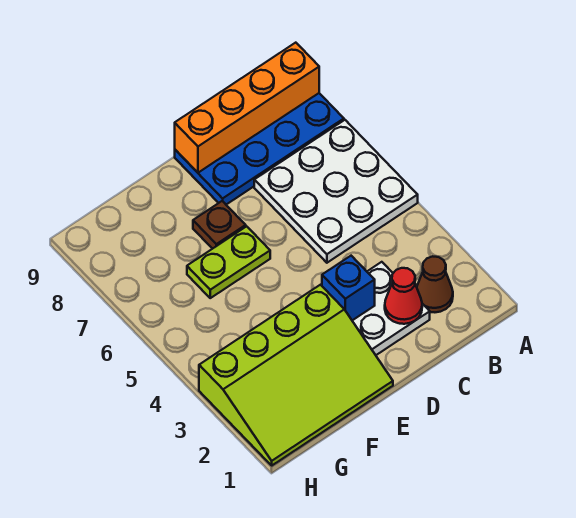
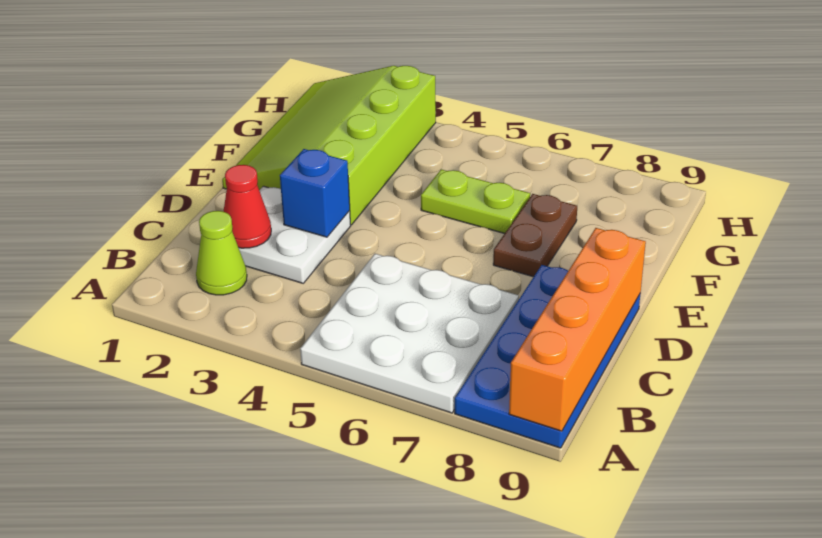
brown cone B2 level 1 -> lime cone B2 level 1
lime plate E6:F6 level 1 -> lime plate F5:F6 level 1
brown plate E7 level 1 -> brown plate E7:F7 level 1

